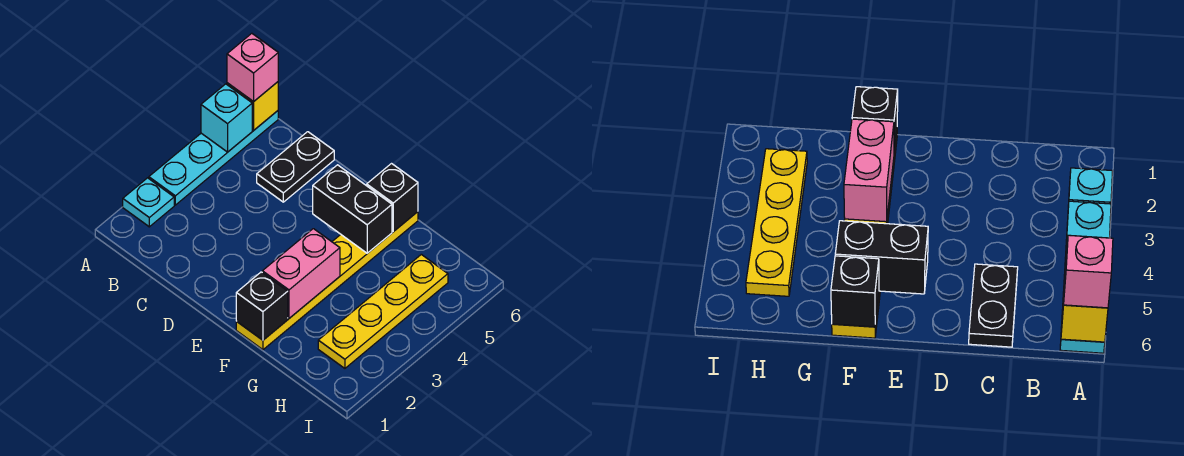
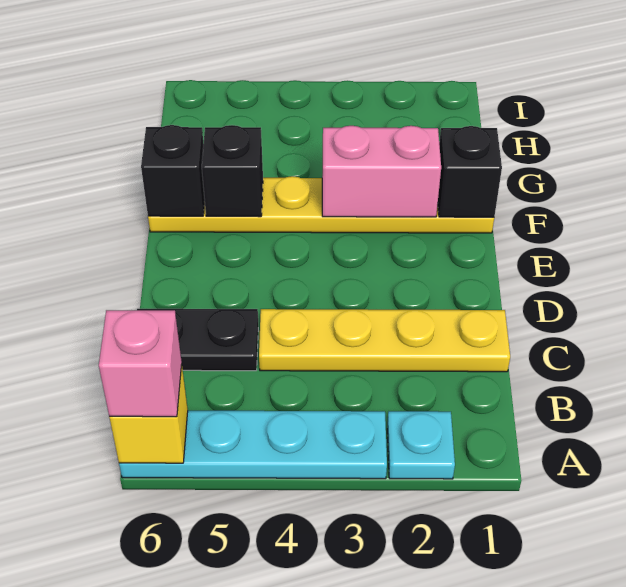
cyan brick A5 level 2 -> none
black brick E5:F5 level 2 -> black brick F5 level 2
yellow plate H2:H5 level 1 -> yellow plate C1:C4 level 1

